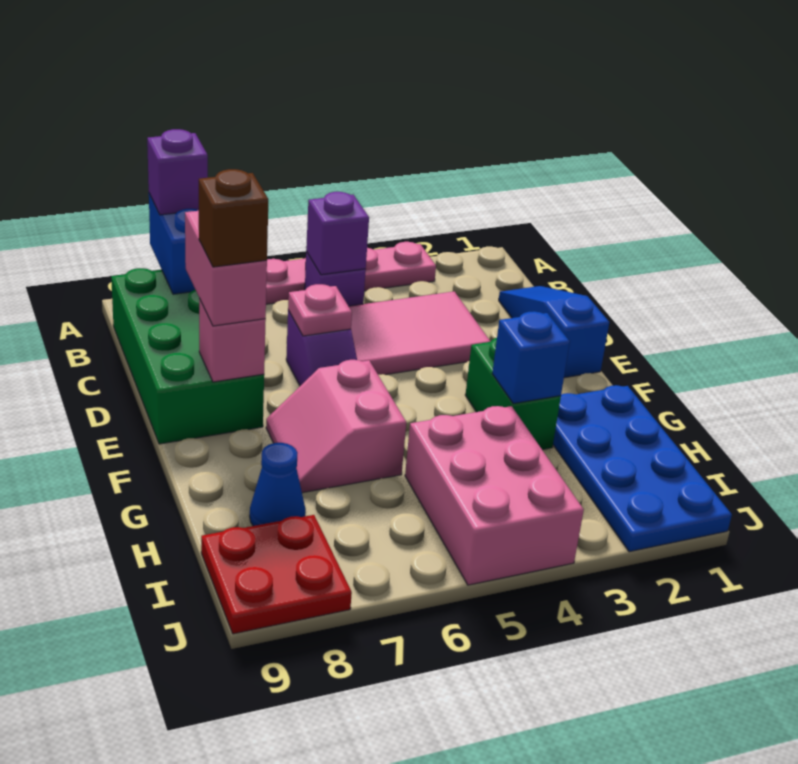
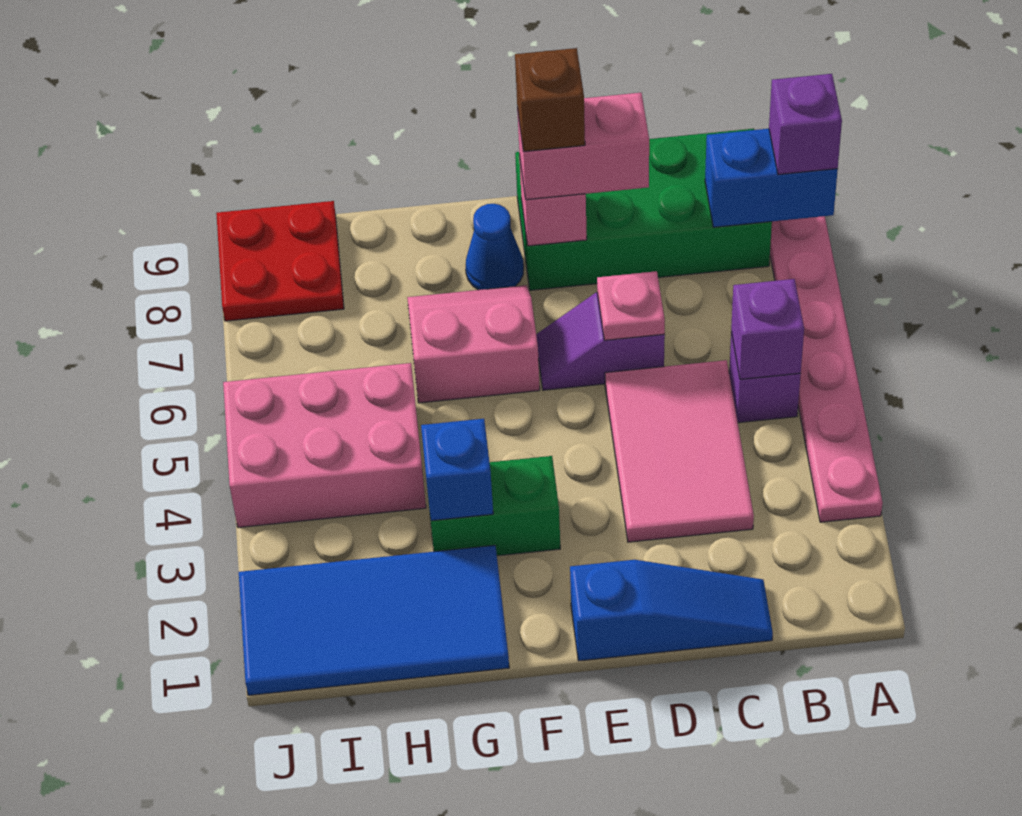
blue plate G1:J2 level 1 -> blue tile G1:J2 level 1
blue cone H8 level 1 -> blue cone F8 level 1

